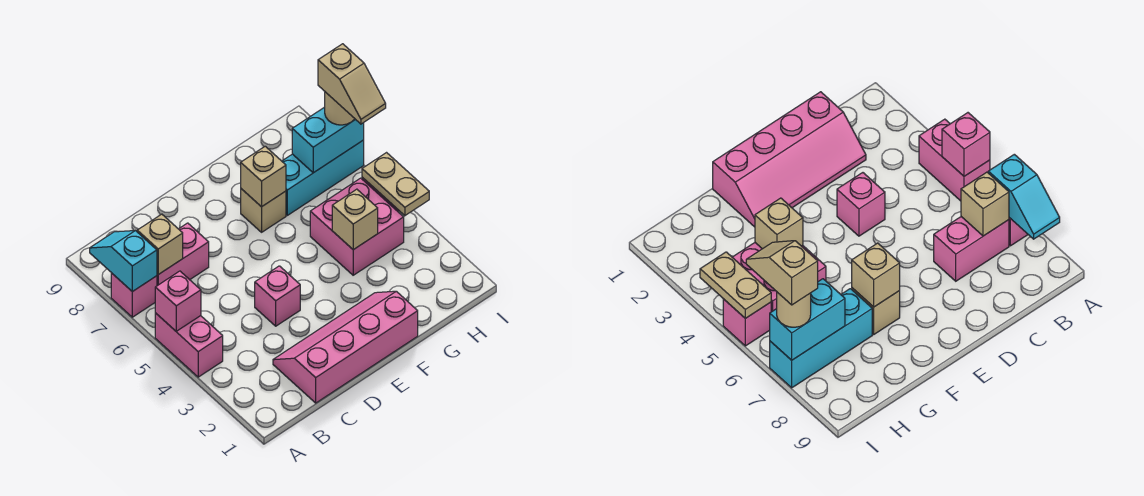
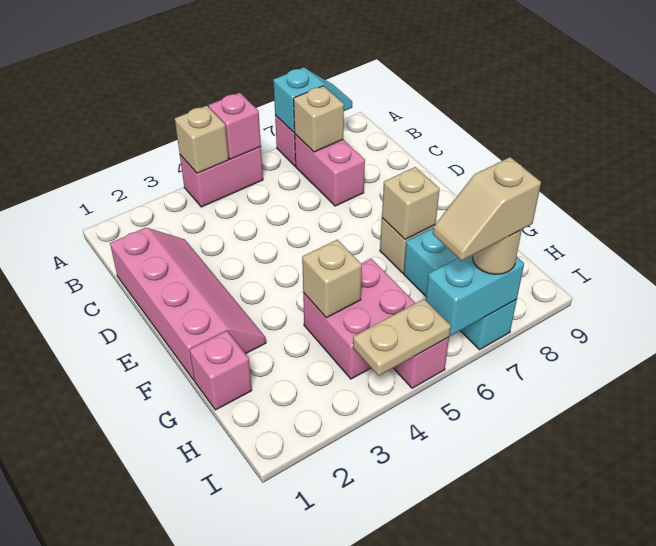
none -> tan brick A4 level 2
pink brick D4 level 1 -> pink brick G1 level 1
cyan brick H7:I7 level 2 -> cyan brick I6:I7 level 2

